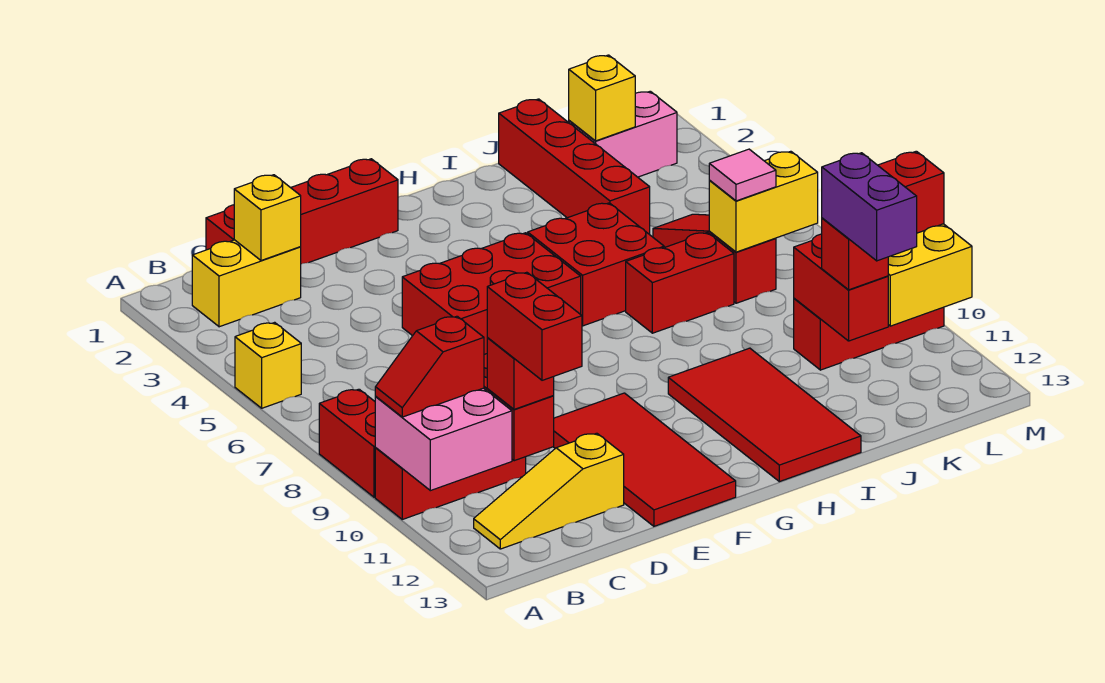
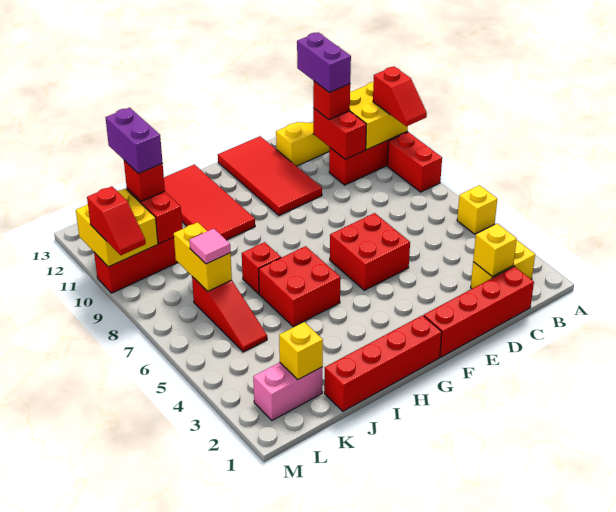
pink brick A10:B11 level 2 -> yellow brick A10:B11 level 2
red slope A10:B10 level 3 top B -> red slope A9:A10 level 3 top 10
red brick C11:C12 level 4 -> purple brick C11:C12 level 4
red brick E5:G6 level 1 -> red brick E5:F6 level 1
red brick I7:J7 level 1 -> red brick I7 level 1
red brick J1:J4 level 1 -> red brick G1:J1 level 1
yellow brick K7:L7 level 2 -> yellow brick K7:K8 level 2

